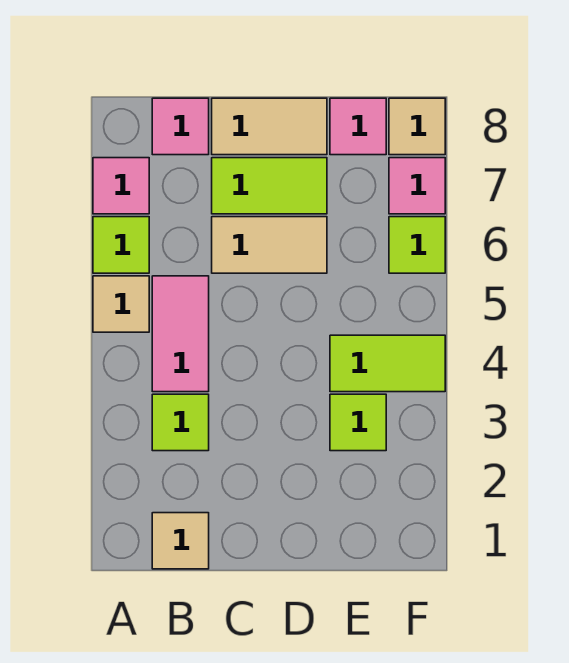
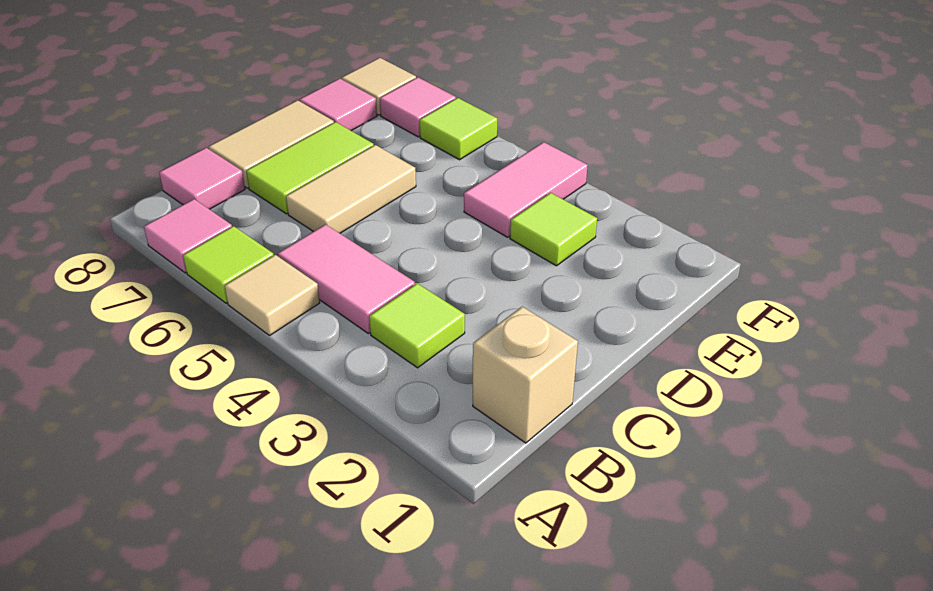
tan tile B1 level 1 -> tan brick B1 level 1
lime tile E4:F4 level 1 -> pink tile E4:F4 level 1

